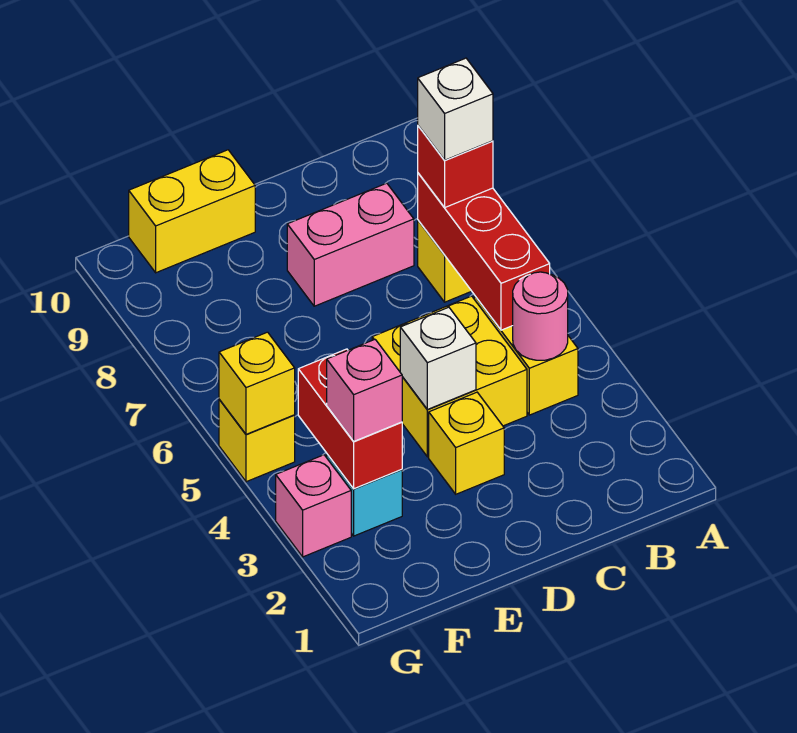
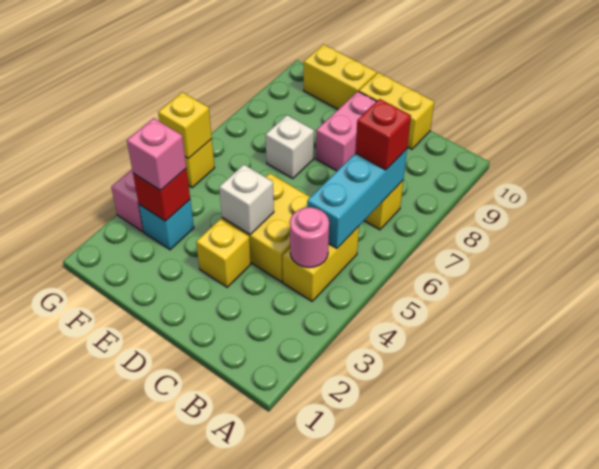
red brick B5:B7 level 2 -> cyan brick B5:B7 level 2
white brick B7 level 4 -> white brick E7 level 1
pink brick C8:D8 level 1 -> pink brick D8:D9 level 1
none -> yellow brick C10:D10 level 1
red brick F3:F4 level 2 -> red brick F3 level 2

